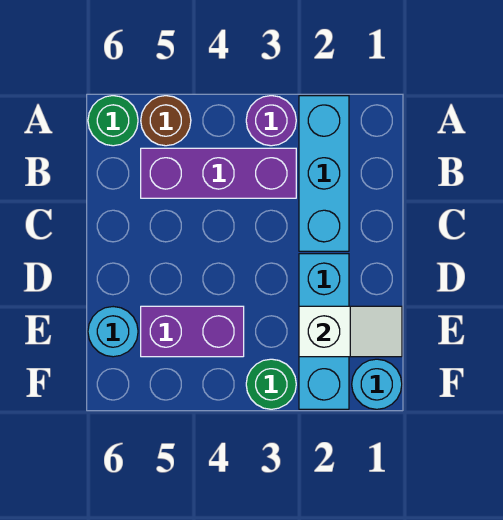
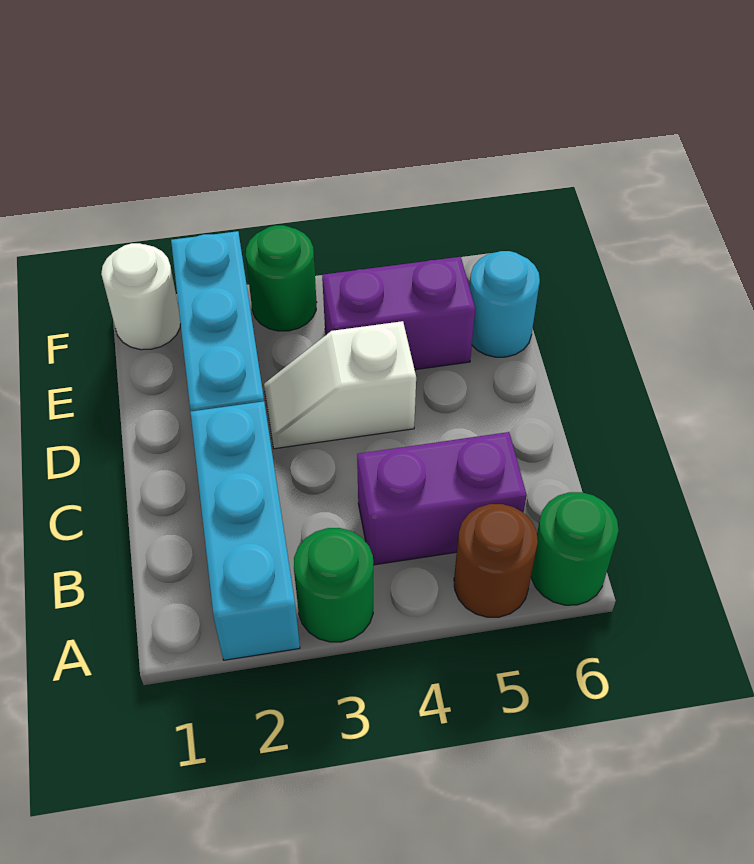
purple round brick A3 level 1 -> green round brick A3 level 1
purple brick B3:B5 level 1 -> purple brick B4:B5 level 1
white slope E1:E2 level 2 top 2 -> white slope D3:D4 level 1 top 4
cyan round brick F1 level 1 -> white round brick F1 level 1

